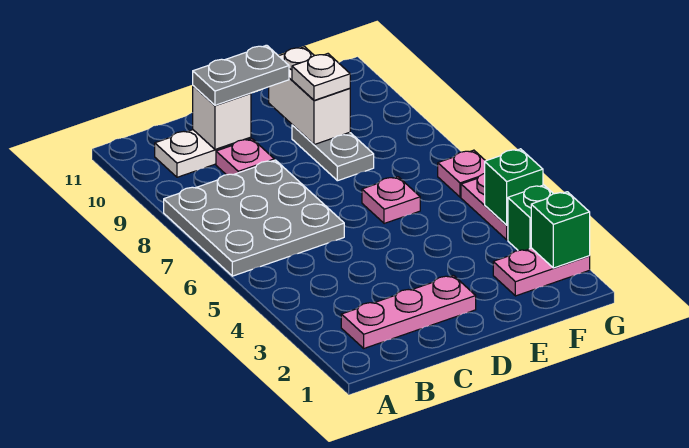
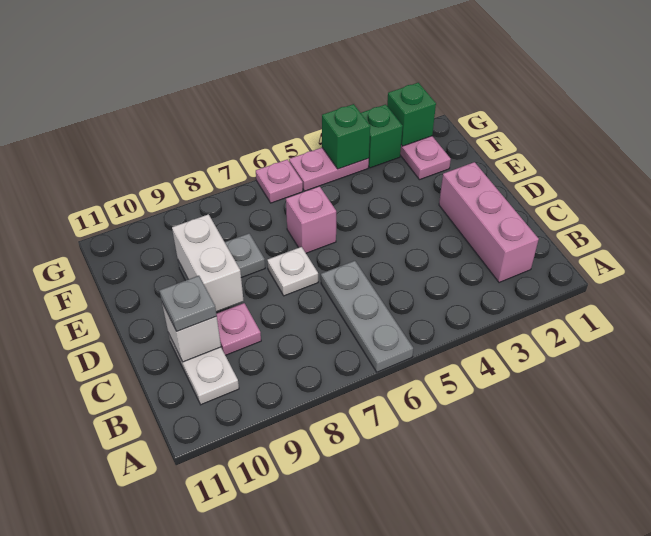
grey plate A6:C8 level 1 -> grey plate A6:C6 level 1
pink plate B2:D2 level 1 -> pink brick B2:D2 level 1
grey plate C10:D10 level 3 -> grey plate C10 level 3
pink plate E6 level 1 -> pink brick E6 level 1
white brick E9:E10 level 2 -> white brick D9:E9 level 2
white plate E9 level 3 -> white plate D7 level 1

